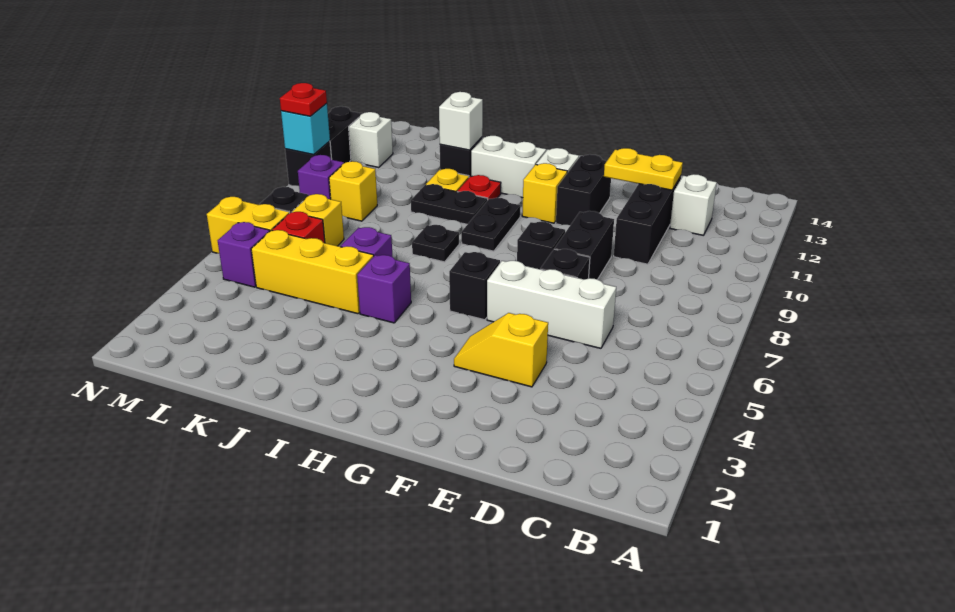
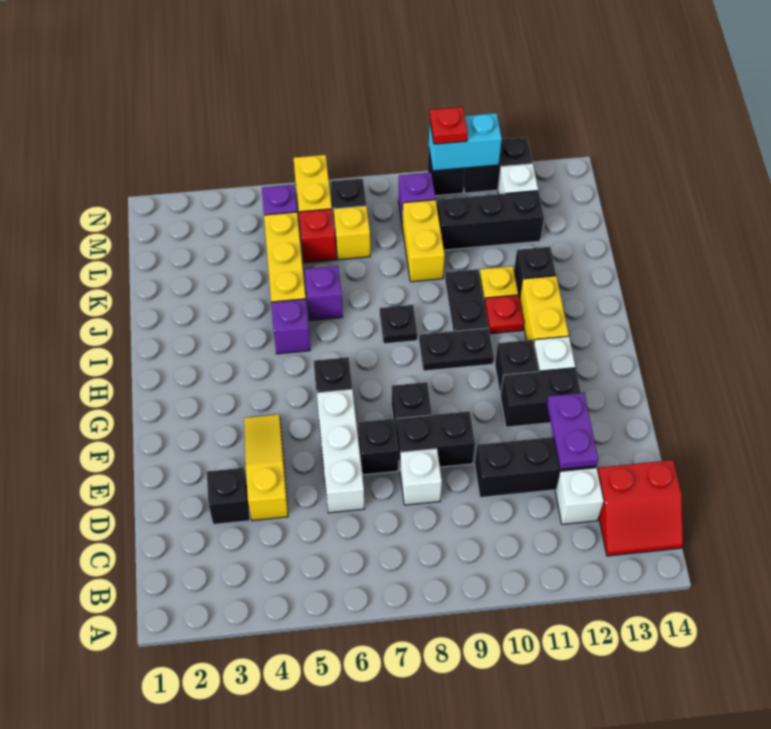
none -> red slope B13:C14 level 1 top C
none -> black brick D3 level 1
yellow plate D12:E12 level 2 -> purple plate D12:E12 level 2
yellow slope E4:F4 level 1 top E -> yellow slope D4:F4 level 1 top D
yellow brick G11 level 1 -> black brick G11 level 1
white brick H12:I12 level 1 -> yellow brick H12:I12 level 1
white brick J12 level 2 -> white brick D8 level 1
yellow brick L9 level 1 -> yellow brick K9:L9 level 1
none -> black brick L10:L12 level 1
cyan brick N10 level 2 -> cyan brick N10:N11 level 2

